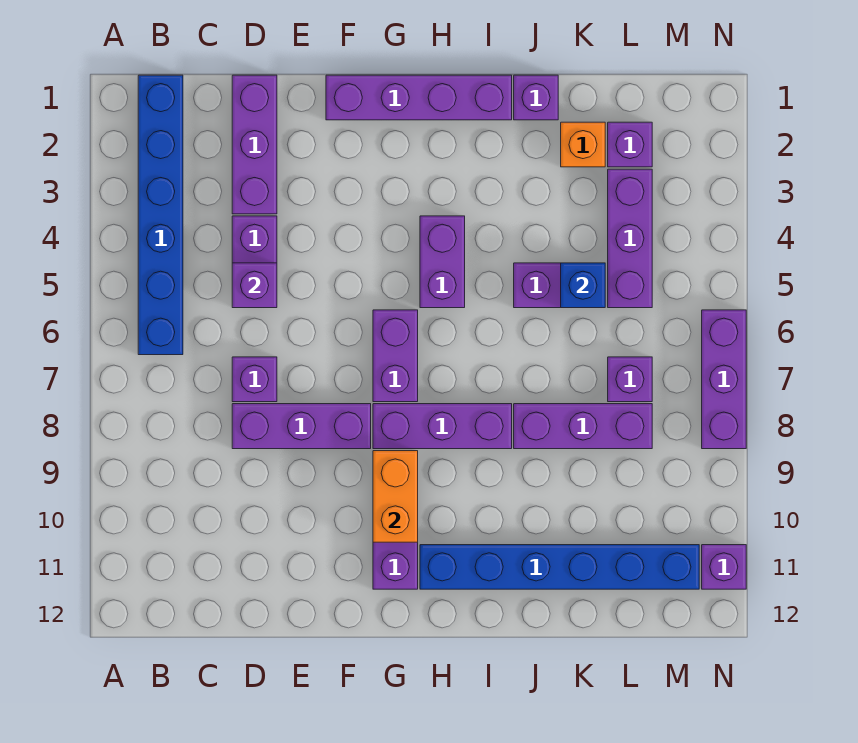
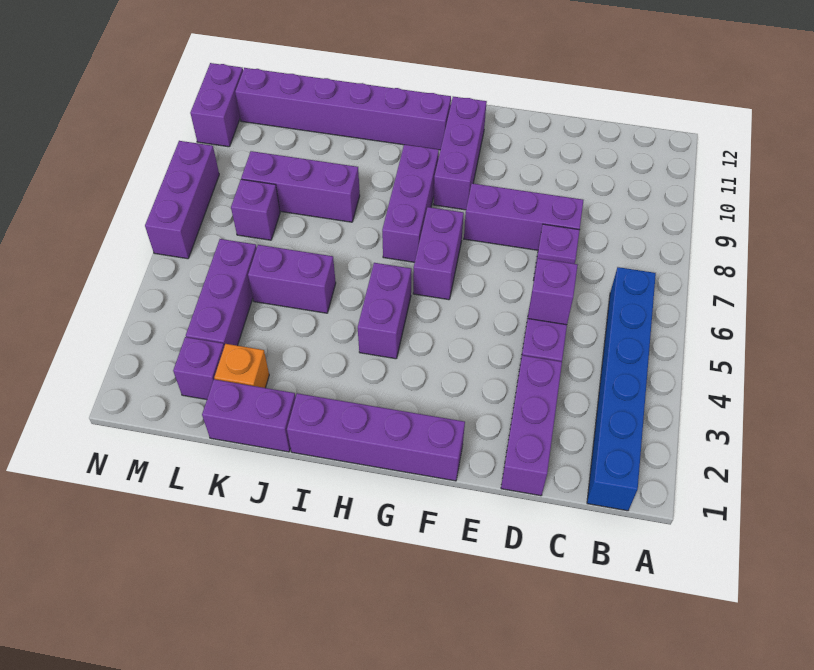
purple brick G8:I8 level 1 -> purple brick H7:H9 level 1
orange brick G9:G10 level 2 -> none
blue brick H11:M11 level 1 -> purple brick H11:M11 level 1
purple brick J1 level 1 -> purple brick J1:K1 level 1
blue brick K5 level 2 -> none
purple brick N11 level 1 -> purple brick N10:N11 level 1

